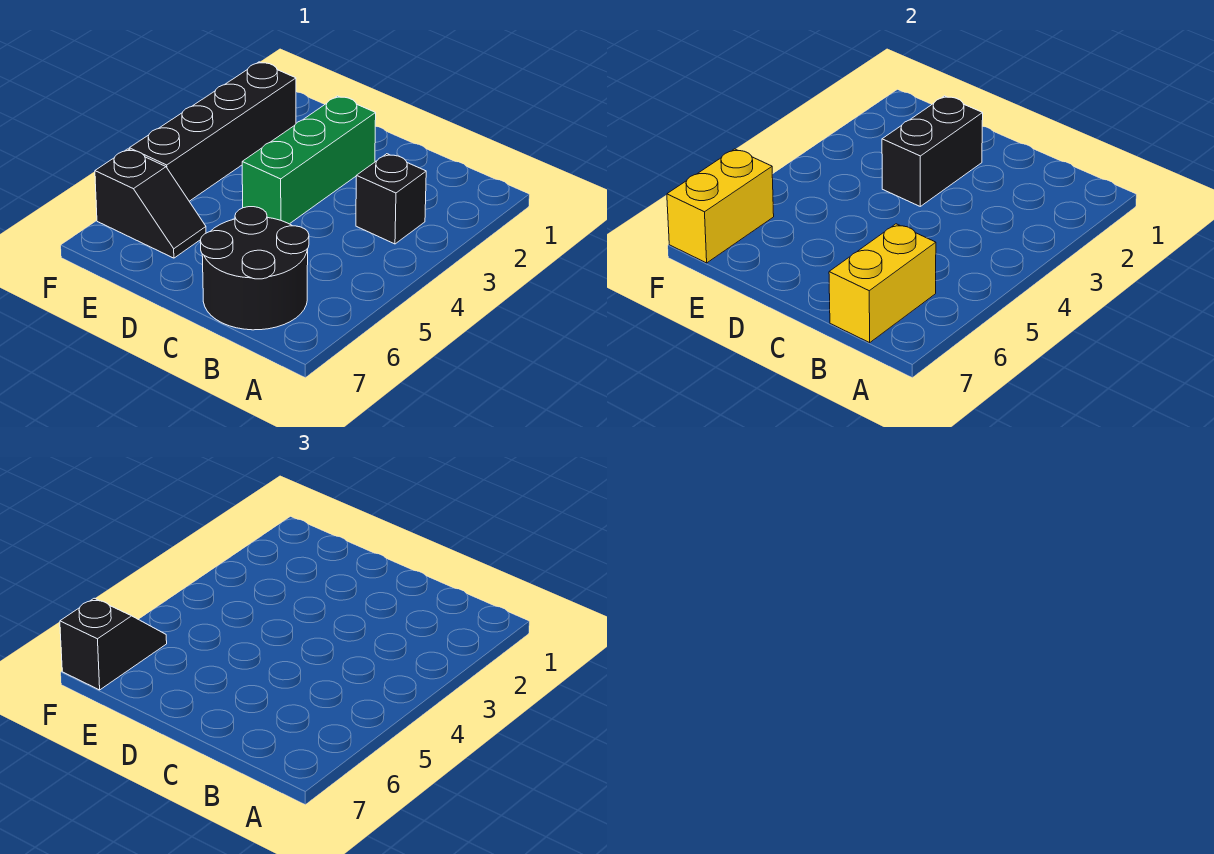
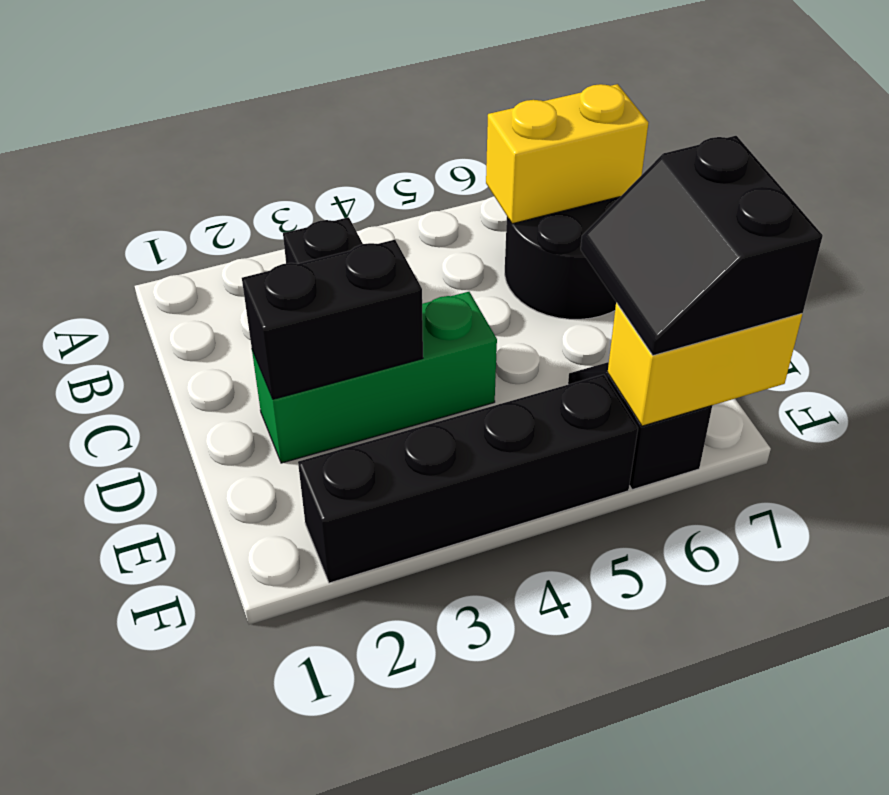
black slope F6:F7 level 3 top 7 -> black slope E6:F7 level 3 top 7

